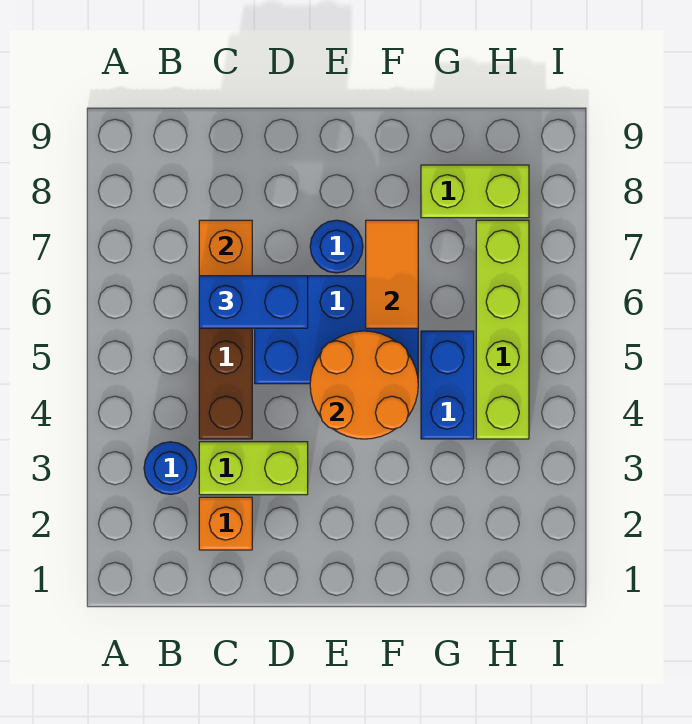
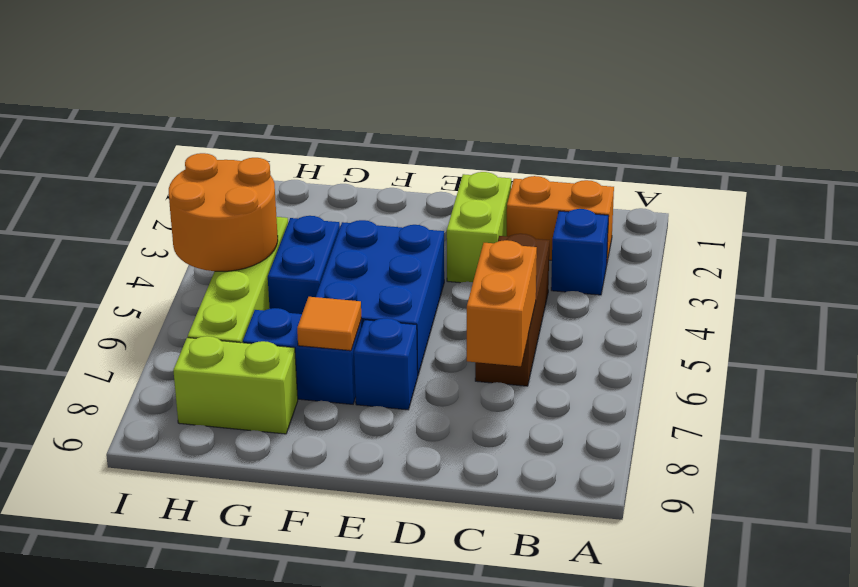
blue round brick B3 level 1 -> blue brick B3 level 1
orange brick C2 level 1 -> orange brick B2:C2 level 1
lime brick C3:D3 level 1 -> lime brick D2:D3 level 1
blue brick C6:D6 level 3 -> blue brick F7:G7 level 1
blue brick D5:F6 level 1 -> blue brick E4:F6 level 1
orange round brick E4:F5 level 2 -> orange round brick H4:I5 level 2
blue round brick E7 level 1 -> blue brick E7 level 1
orange tile F6:F7 level 2 -> orange tile F7 level 2

